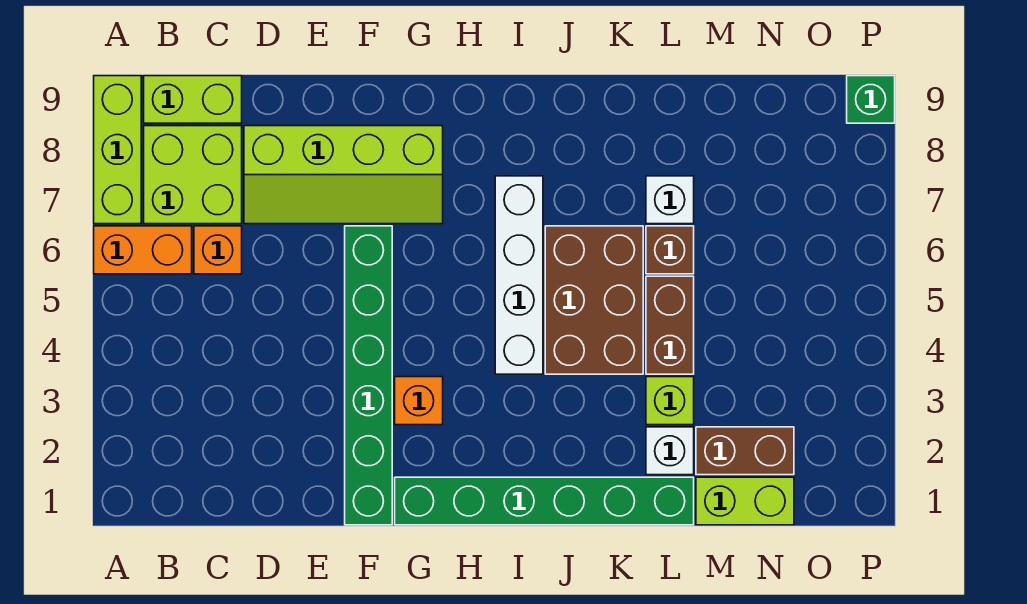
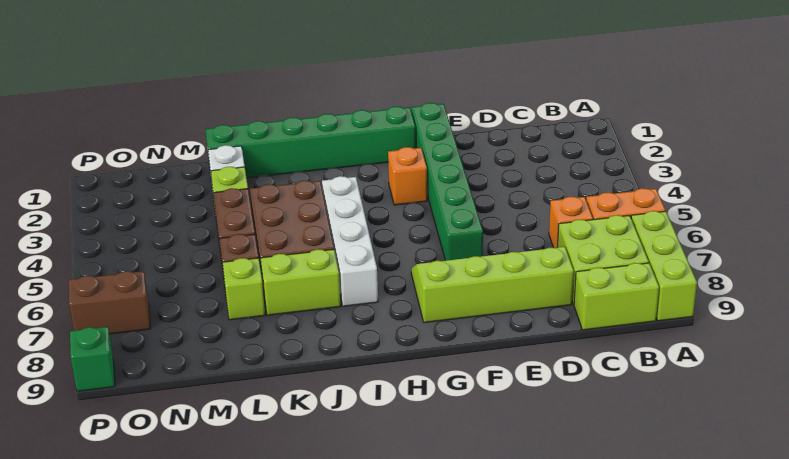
white brick L7 level 1 -> lime brick L7 level 1
lime brick M1:N1 level 1 -> lime brick J7:K7 level 1
brown brick M2:N2 level 1 -> brown brick O7:P7 level 1

